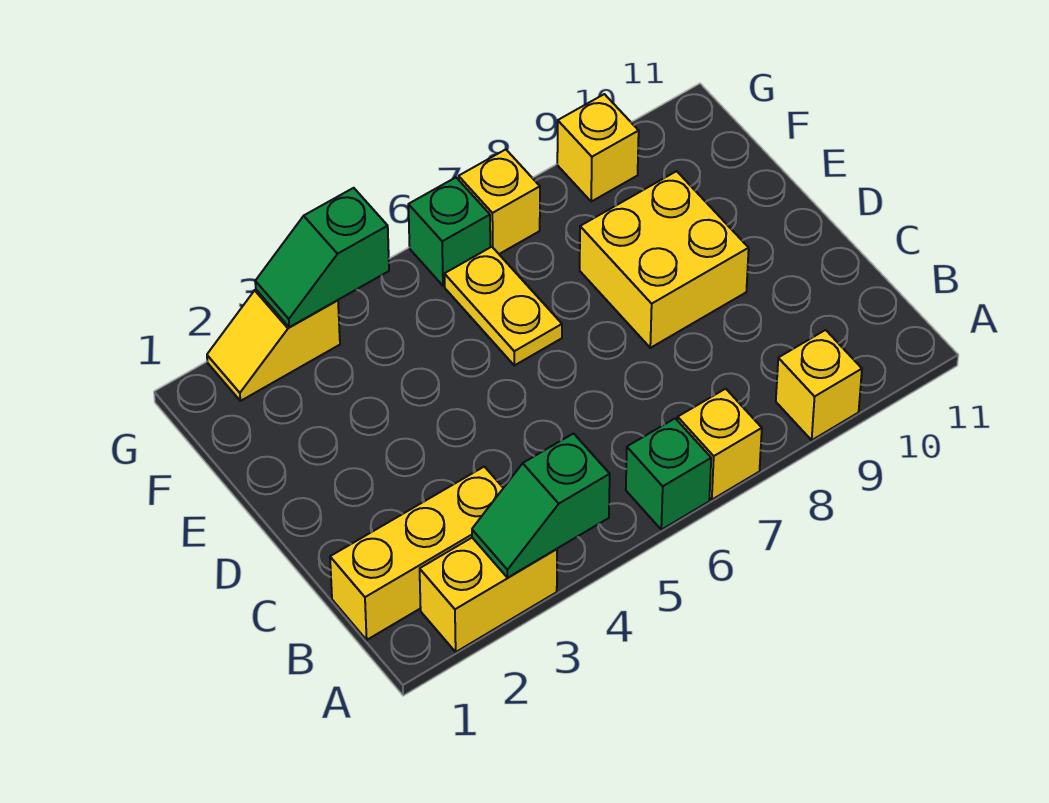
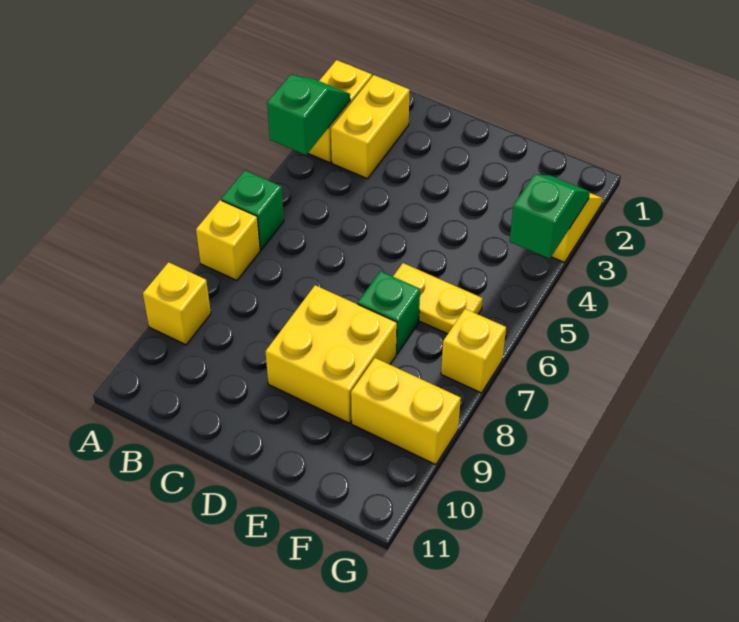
yellow brick B1:B3 level 1 -> yellow brick B2:B3 level 1
green brick G6 level 1 -> green brick E7 level 1
yellow brick G9 level 1 -> yellow brick F9:G9 level 1

